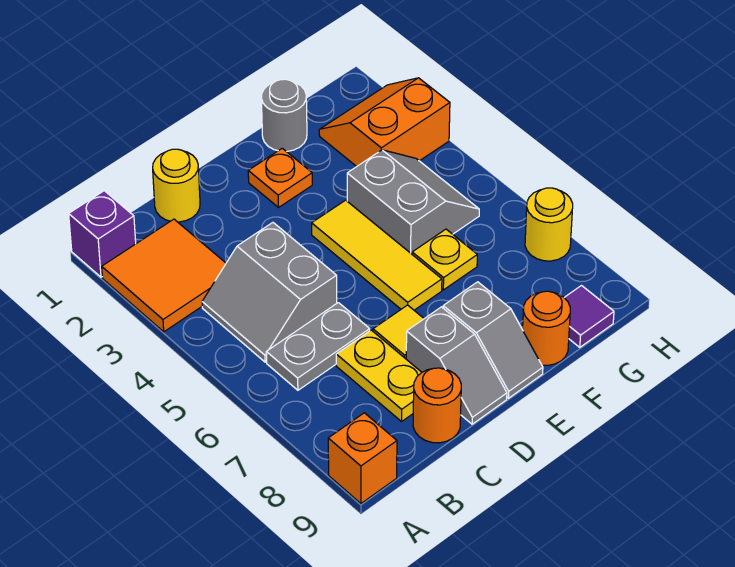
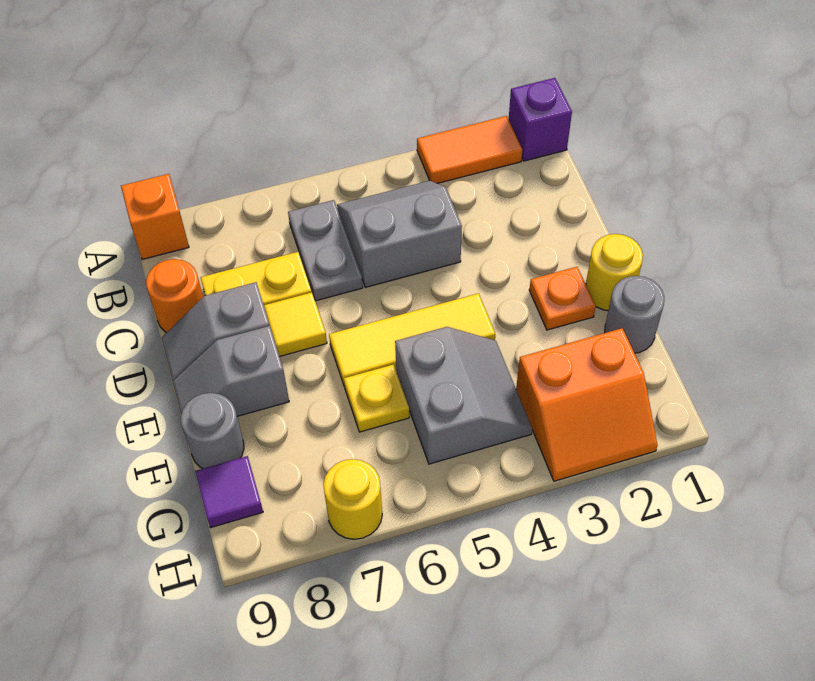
orange tile A2:B3 level 1 -> orange tile A2:A3 level 1
yellow round brick C1 level 1 -> yellow round brick E1 level 1
grey slope F4:G5 level 1 top F -> grey slope F4:G5 level 1 top 5
orange round brick F9 level 1 -> grey round brick F9 level 1
orange slope G2:H3 level 1 top 3 -> orange slope G2:H3 level 1 top G

